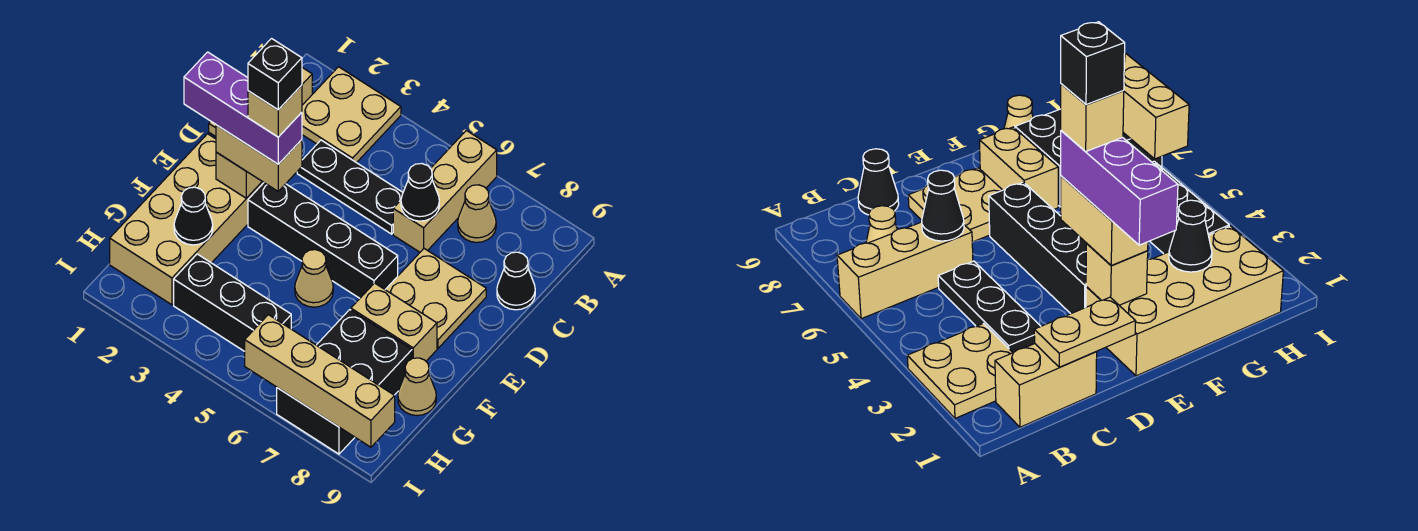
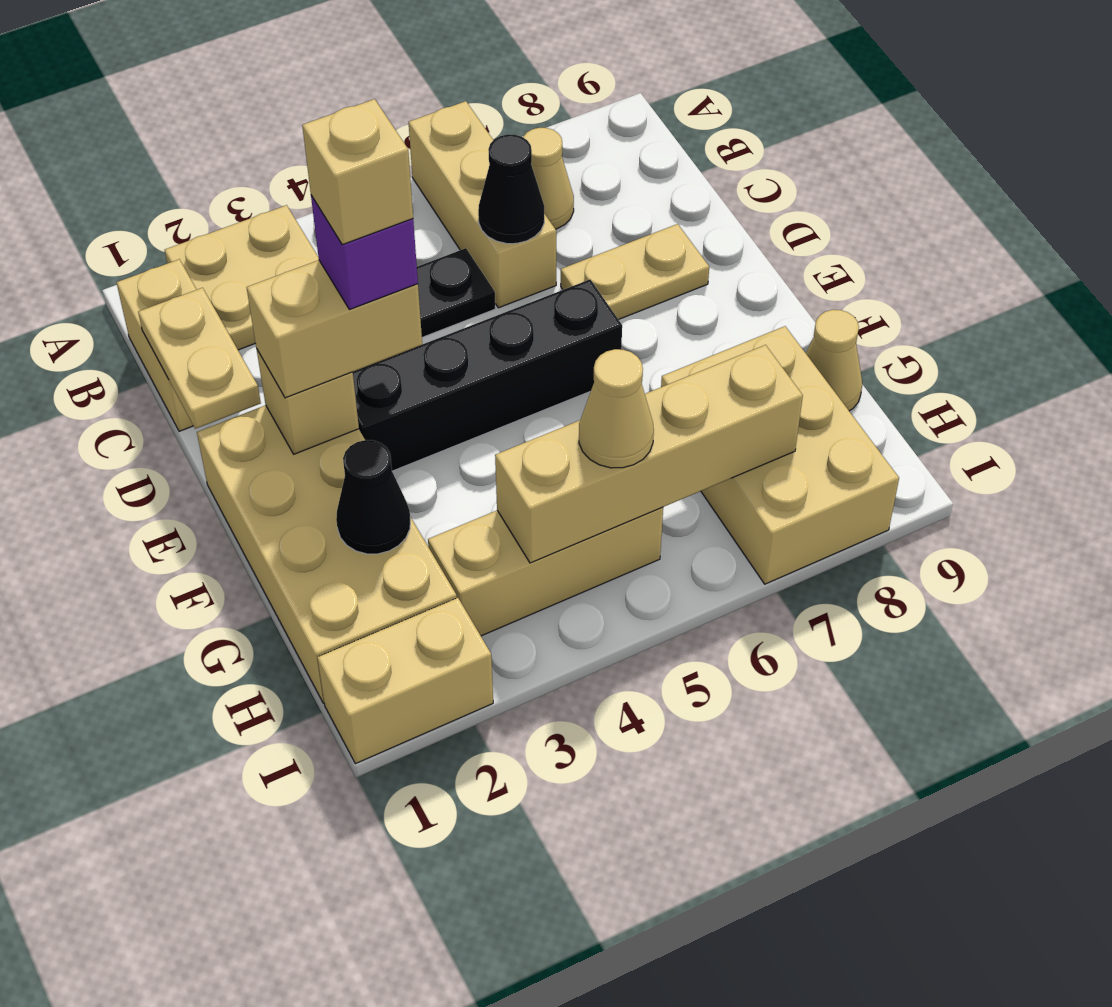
black cone C9 level 1 -> none
tan plate D7:E8 level 1 -> tan plate D7:D8 level 1
purple brick E1:E3 level 4 -> purple brick E3 level 4
black brick E3 level 6 -> none
tan cone F5 level 1 -> tan cone H5 level 3
tan brick F7:F8 level 1 -> tan brick I1:I2 level 1
black brick G7:I8 level 1 -> tan brick G7:I8 level 1
black brick H3:H5 level 1 -> tan brick H3:H5 level 1
tan brick I6:I9 level 2 -> tan brick H4:H7 level 2

